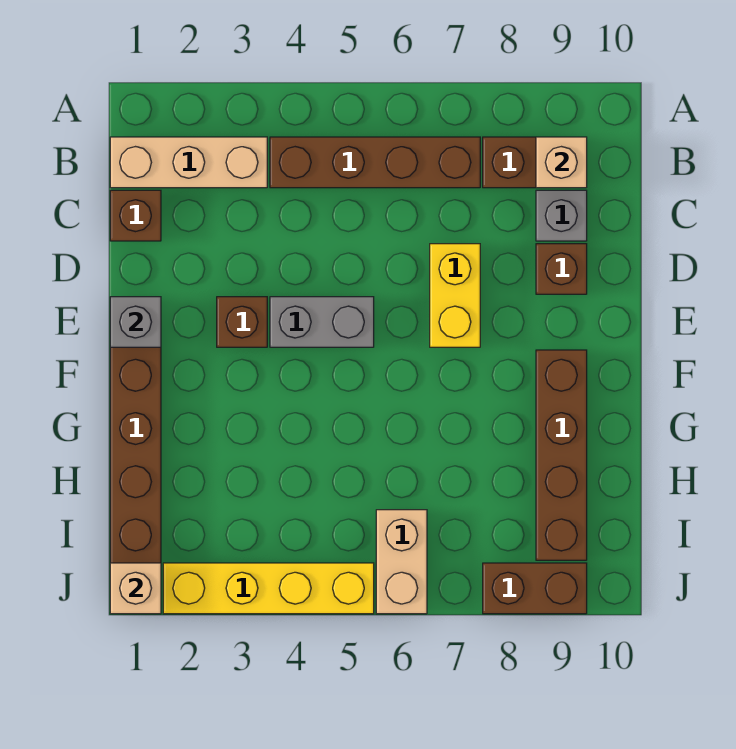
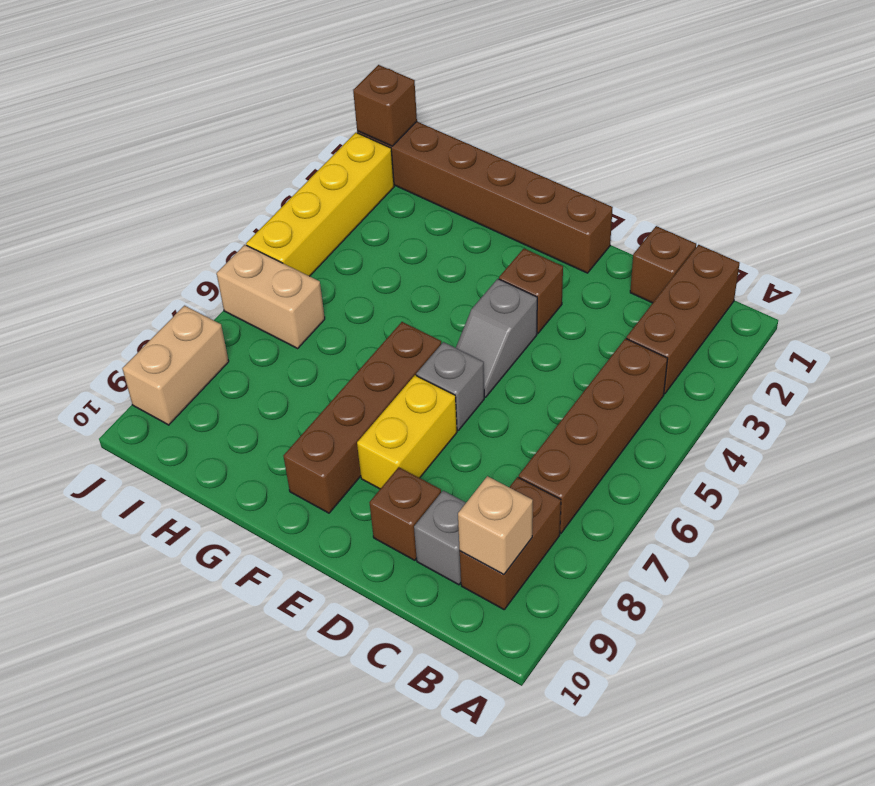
tan brick B1:B3 level 1 -> brown brick B1:B3 level 1
yellow brick D7:E7 level 1 -> yellow brick E7:E8 level 1
grey brick E1 level 2 -> grey brick E6 level 1
grey brick E4:E5 level 1 -> grey slope E4:E5 level 1 top 4
brown brick F9:I9 level 1 -> brown brick F6:F9 level 1
tan brick J1 level 2 -> brown brick J1 level 2
brown brick J8:J9 level 1 -> tan brick J8:J9 level 1

